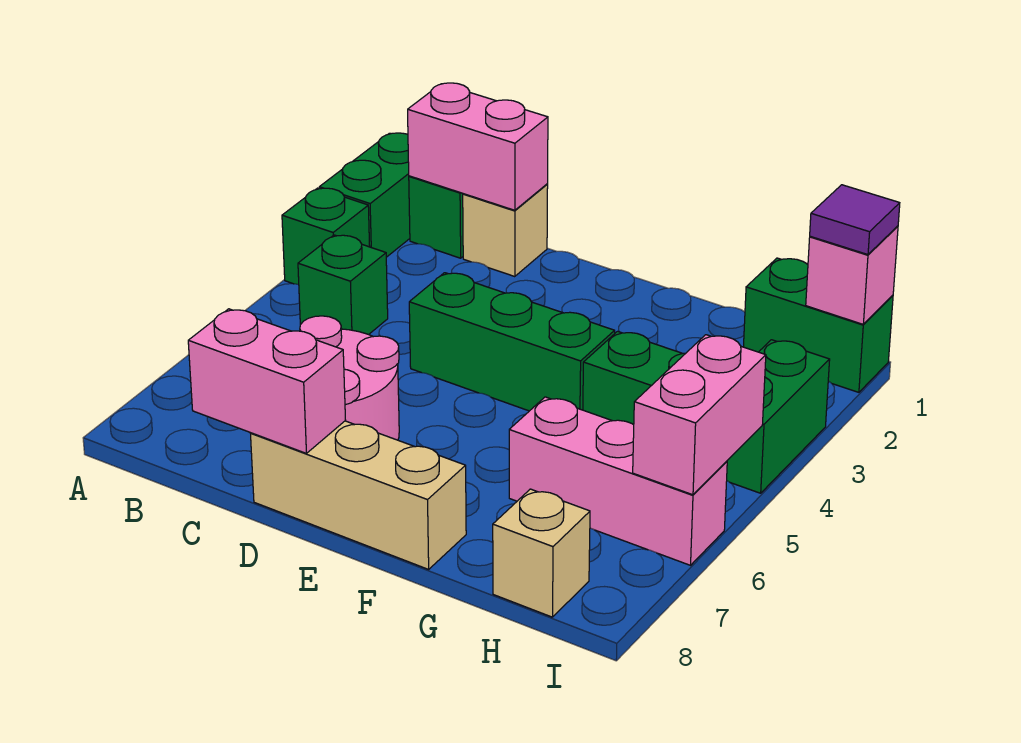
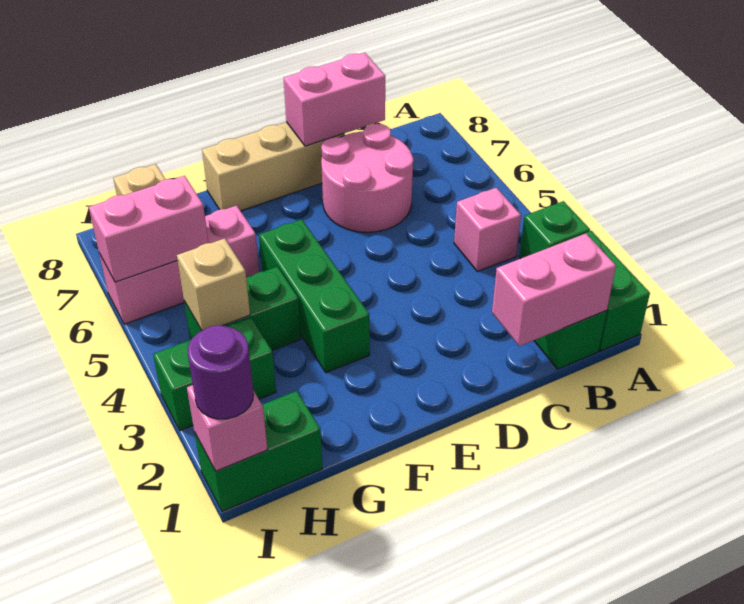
green brick B4 level 1 -> pink brick B4 level 1
tan brick C1 level 1 -> tan brick H4 level 2
green brick D4:F4 level 1 -> green brick F3:F5 level 1
purple tile I1 level 3 -> purple round brick I1 level 3
green brick I3:I4 level 1 -> green brick H3:I3 level 1
pink brick I5:I6 level 2 -> pink brick H6:I6 level 2

